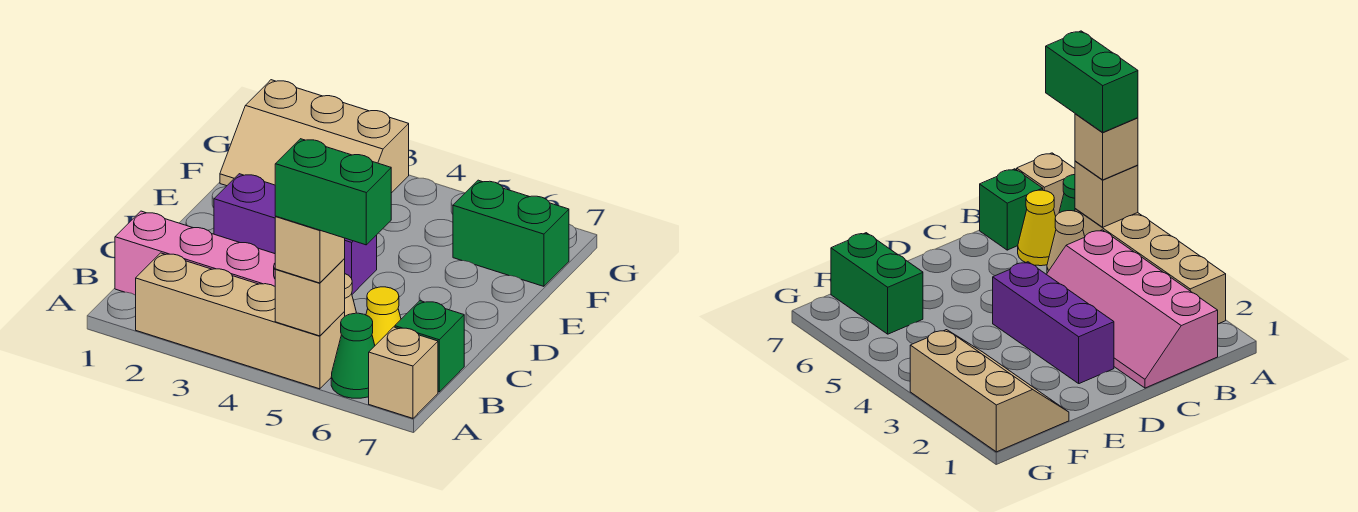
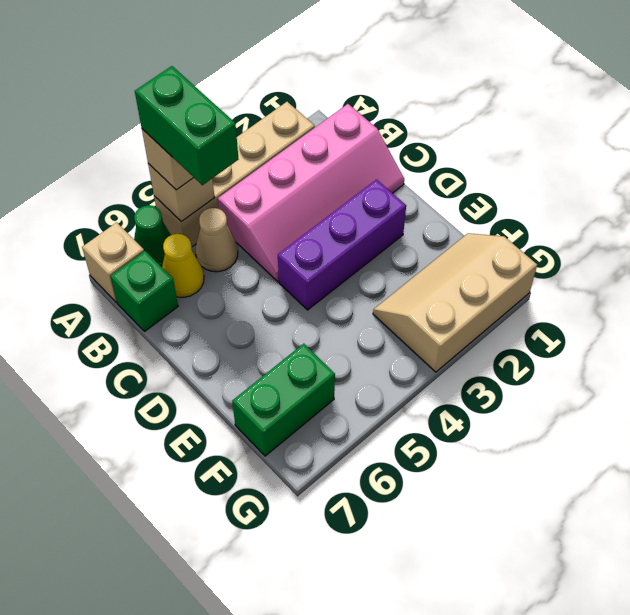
green brick A5:A6 level 4 -> green brick A5:B5 level 4

